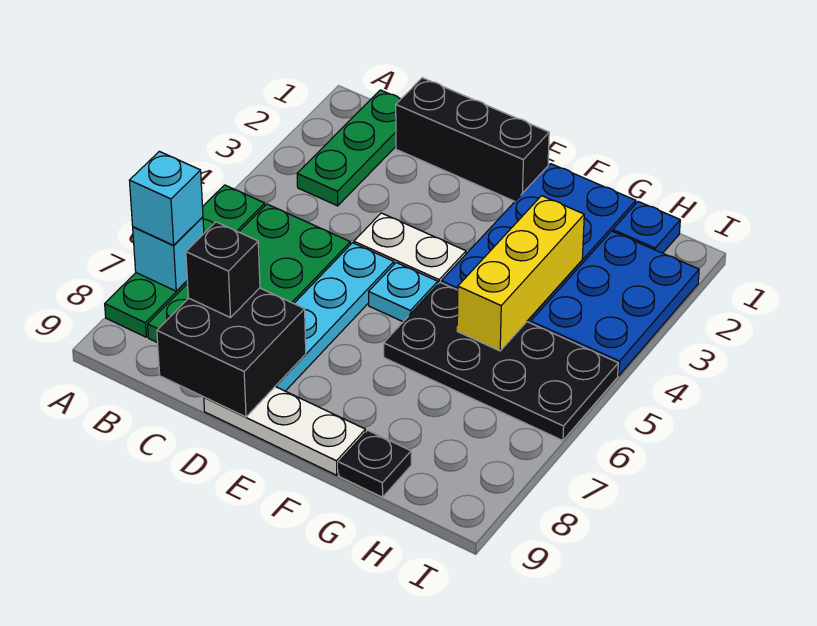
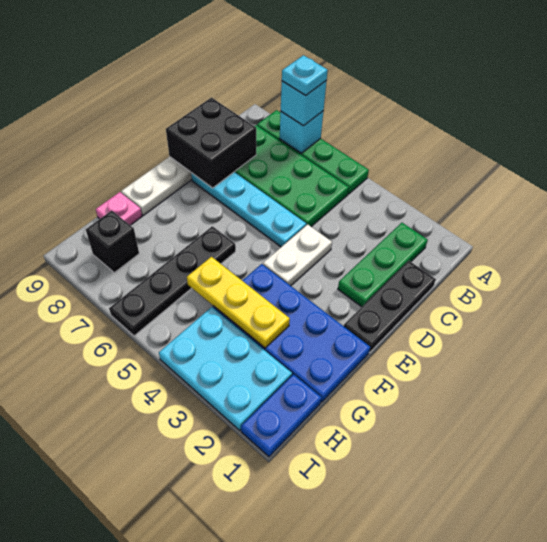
green plate B1:B3 level 1 -> green plate B2:D2 level 1
black brick C1:E1 level 1 -> black plate C1:E1 level 1
black brick C8 level 3 -> black brick H8 level 1
cyan plate E5 level 1 -> cyan plate A7 level 4
black plate F5:I6 level 1 -> black plate F6:I6 level 1
yellow brick G3:G5 level 2 -> yellow plate G3:G5 level 2
black plate G9 level 1 -> pink plate G9 level 1
blue plate H1 level 1 -> blue plate H1:I1 level 1
blue plate H2:I4 level 1 -> cyan plate H2:I4 level 1

